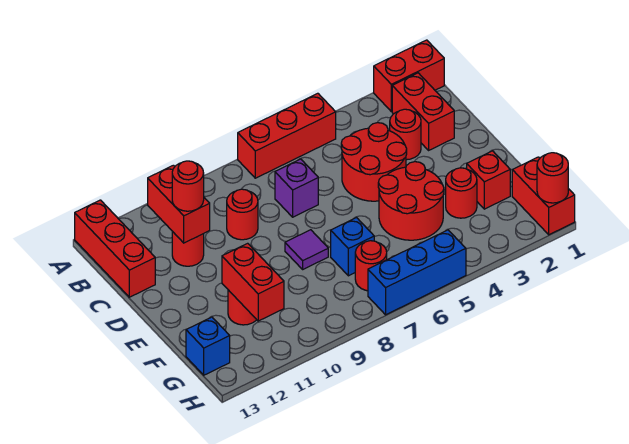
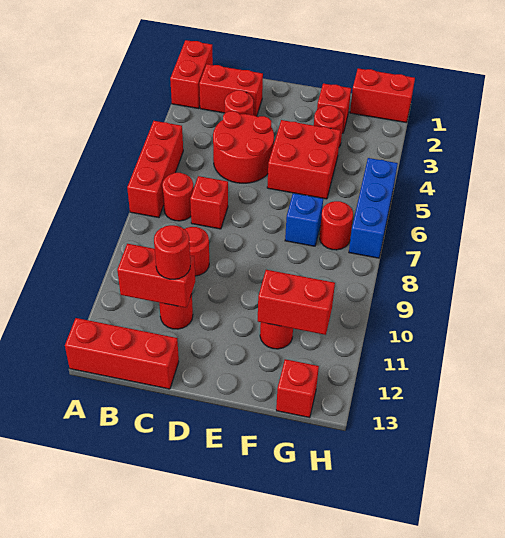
purple brick C7 level 1 -> red brick C7 level 1
red round brick E4:F5 level 1 -> red brick E4:F5 level 1
purple tile E8 level 1 -> none
blue brick G13 level 1 -> red brick G13 level 1
red round brick H1 level 2 -> red round brick B7 level 1

